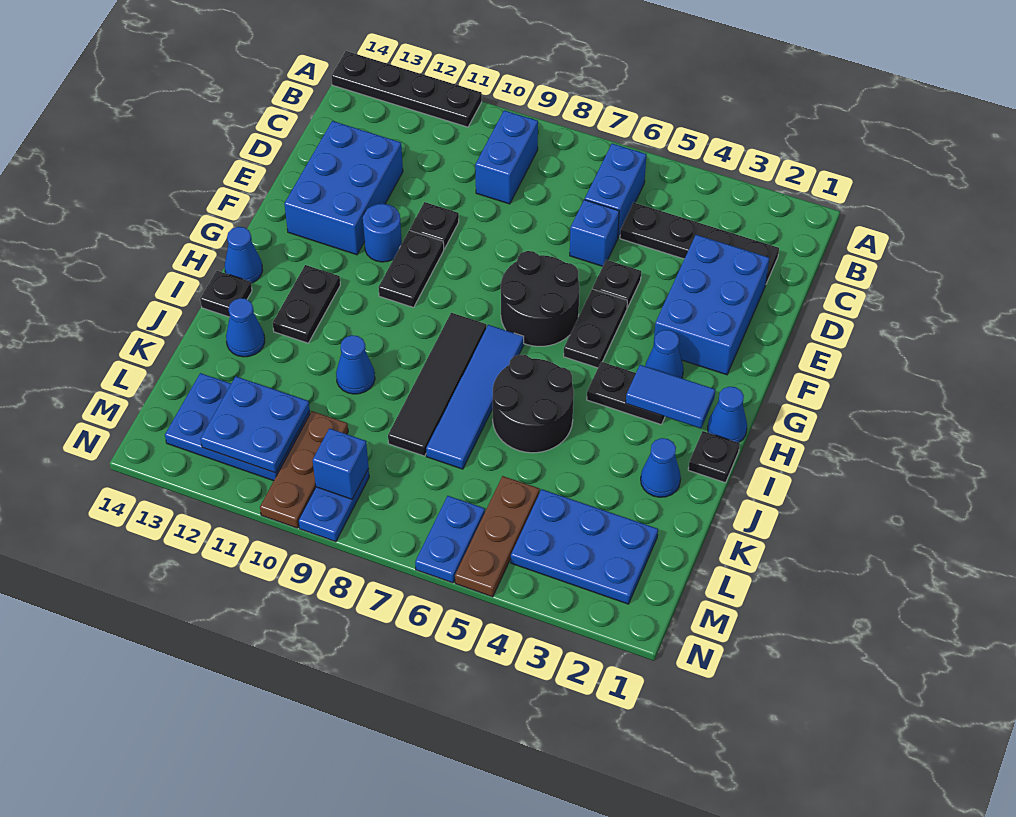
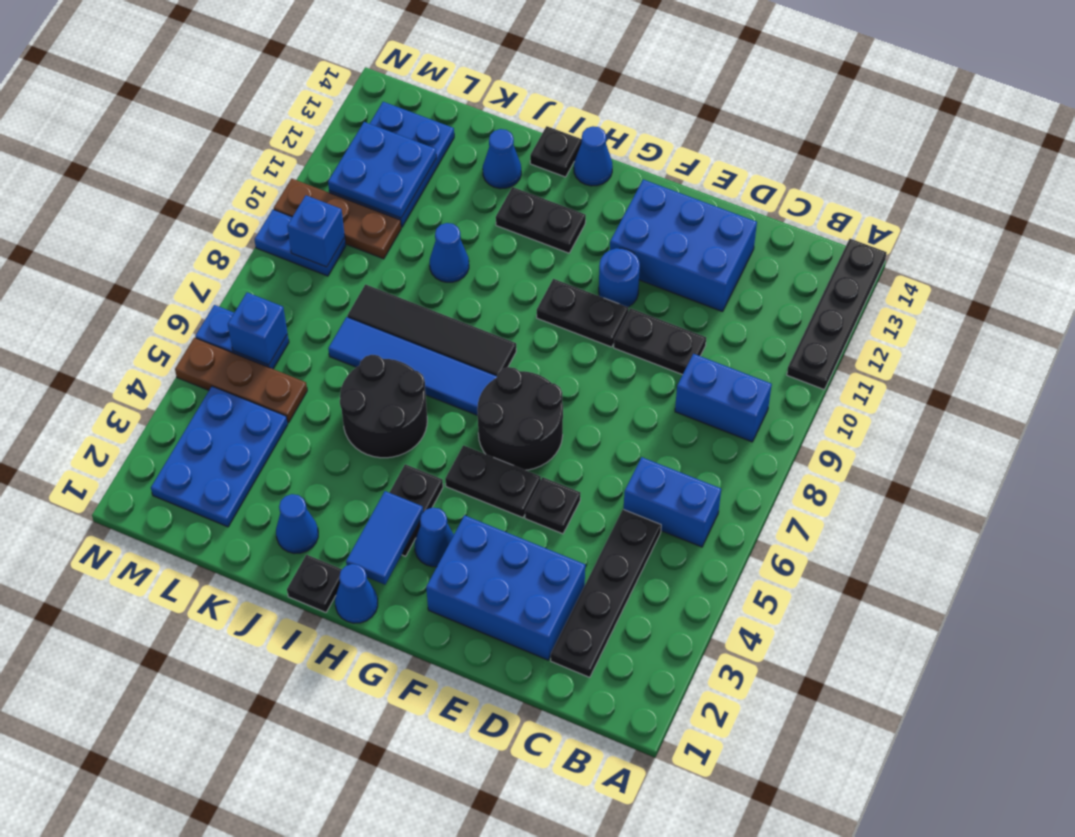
blue brick D6 level 1 -> blue brick M6 level 2
black plate E10 level 1 -> black plate D10:E10 level 1

